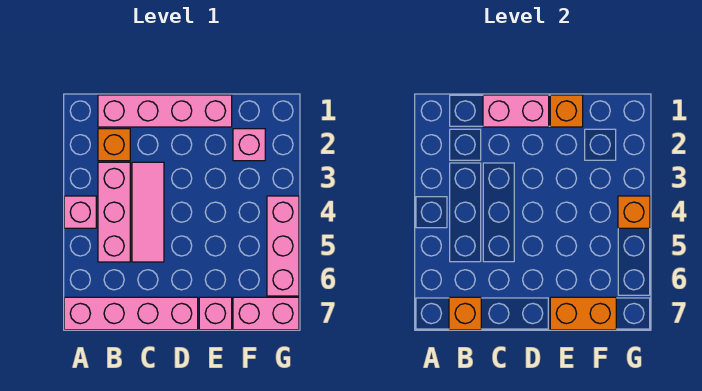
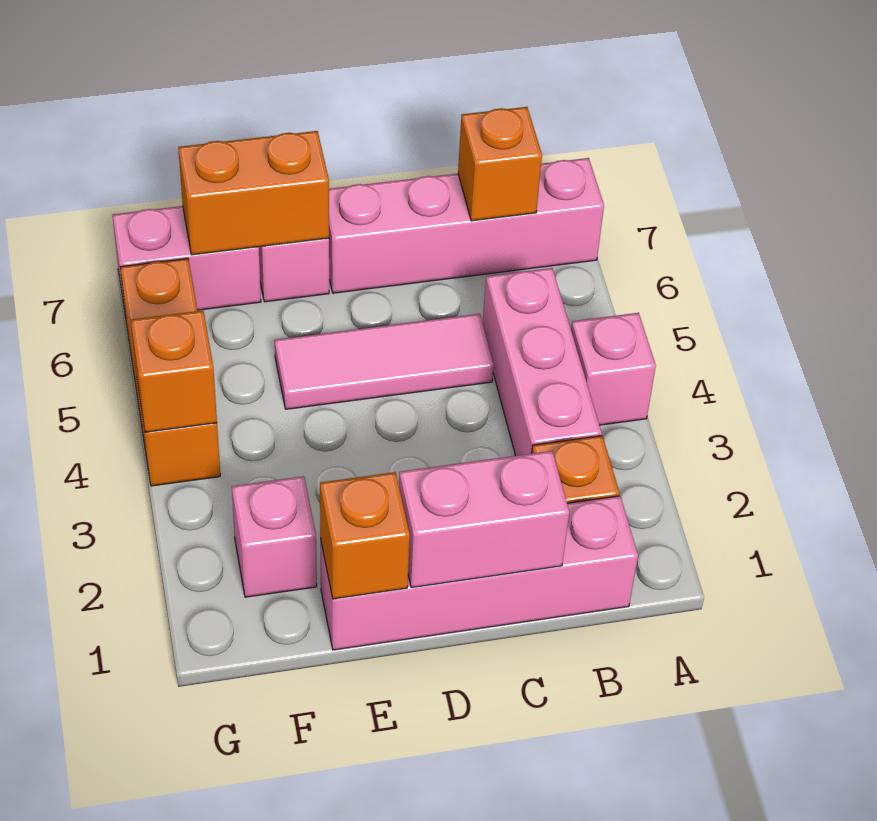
pink tile C3:C5 level 1 -> pink tile C5:E5 level 1
pink brick G4:G6 level 1 -> orange brick G4:G6 level 1

